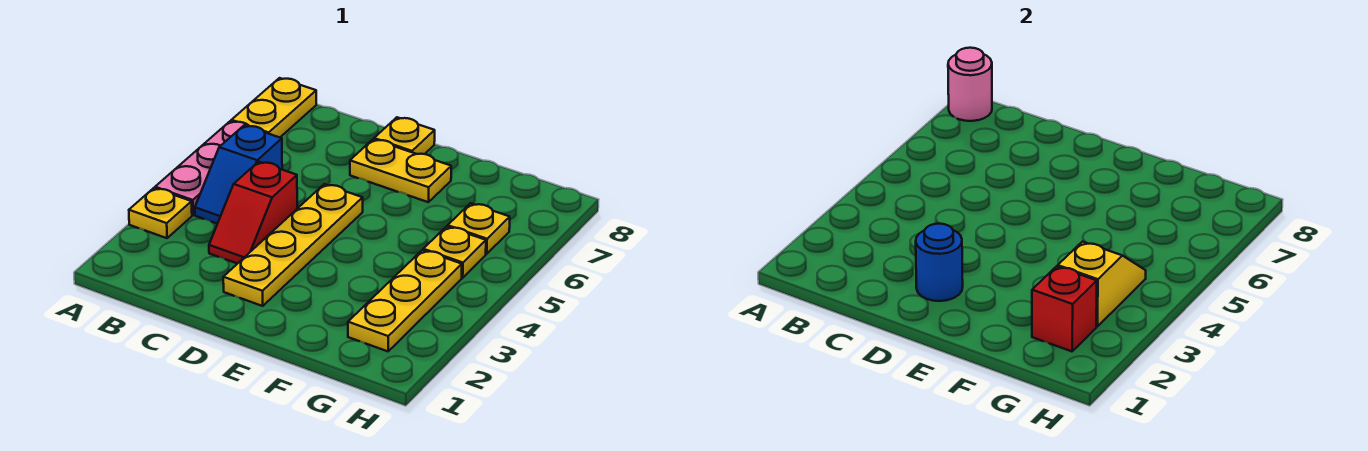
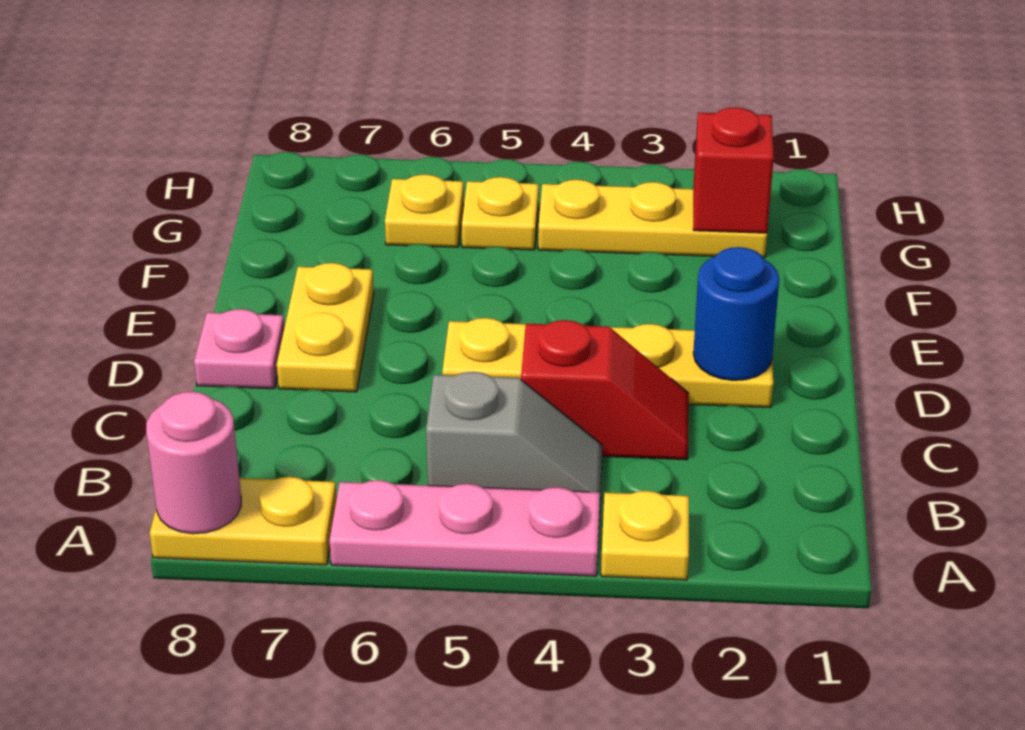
blue slope B4:B5 level 1 top 5 -> grey slope B4:B5 level 1 top 5
yellow plate D8 level 1 -> pink plate D8 level 1
yellow slope G3:G4 level 2 top 3 -> none

